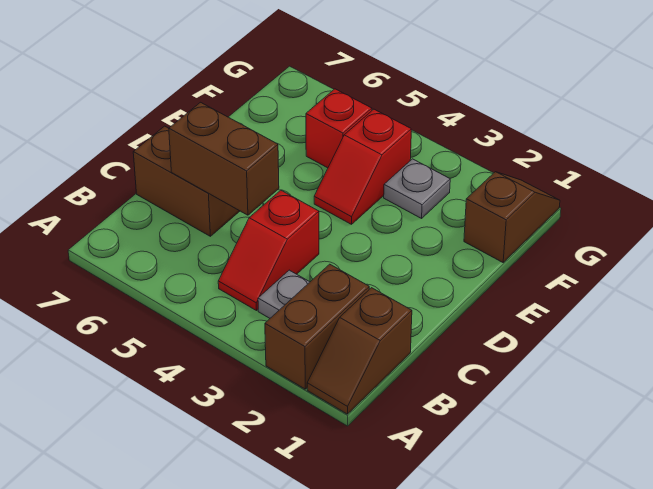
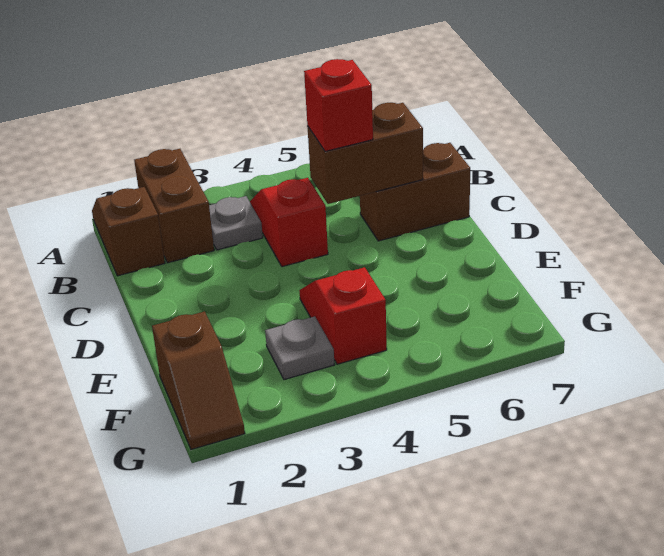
red brick F5 level 1 -> red brick C5 level 3

